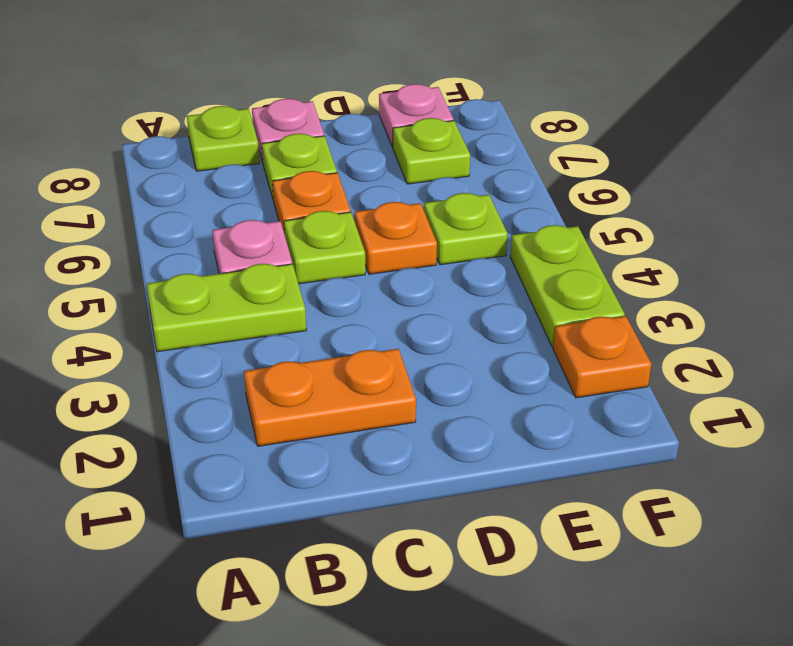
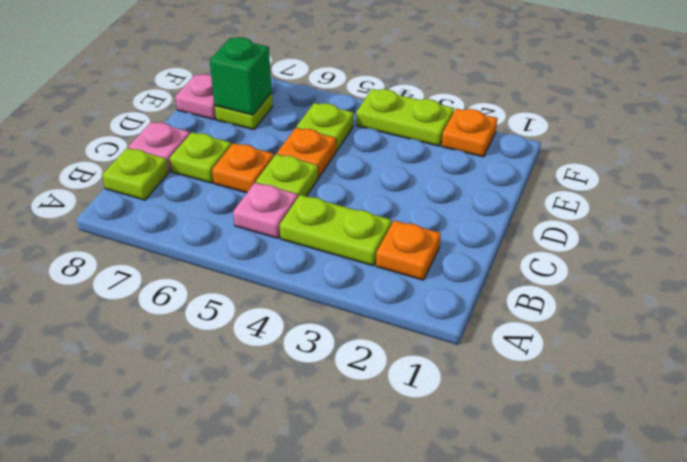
lime plate A4:B4 level 1 -> lime plate B3:B4 level 1
orange plate B2:C2 level 1 -> orange plate B2 level 1
none -> green brick E7 level 2

